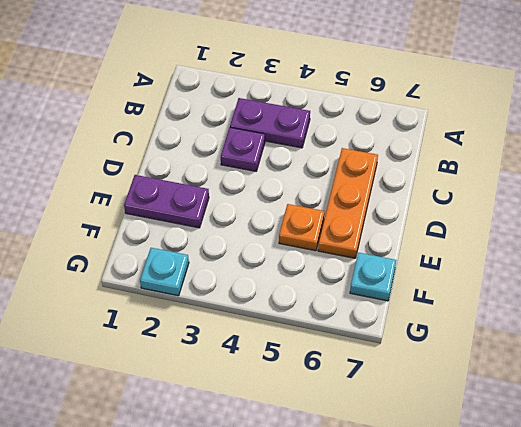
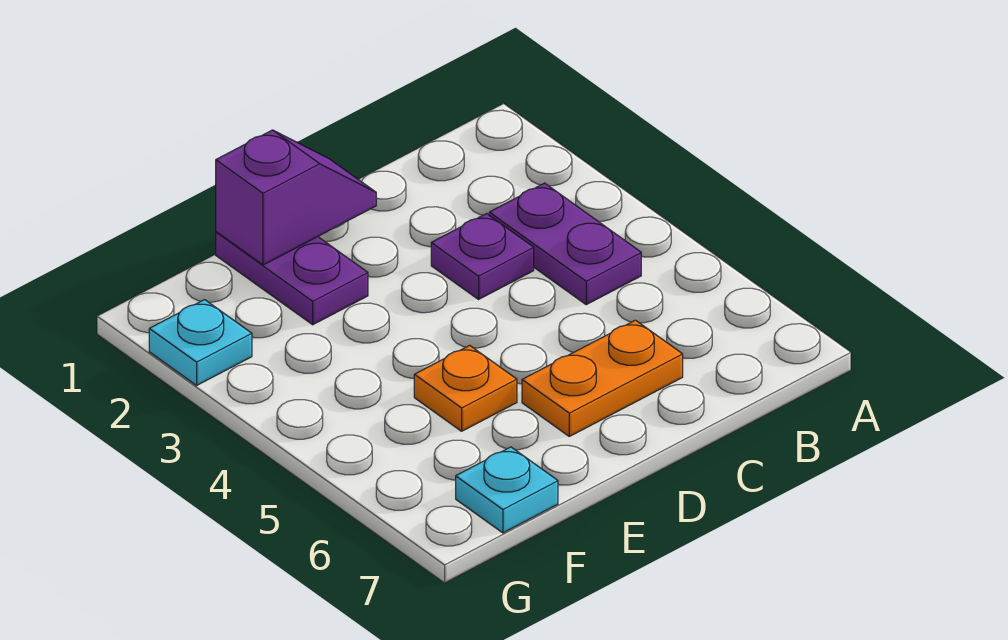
orange plate C6:E6 level 1 -> orange plate C6:D6 level 1
none -> purple slope D1:E1 level 2 top E

